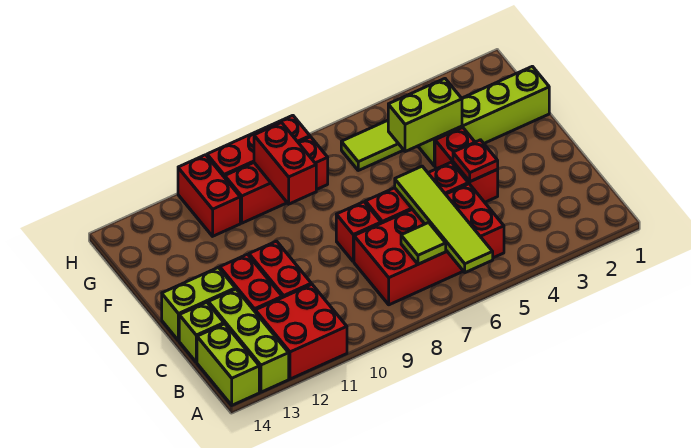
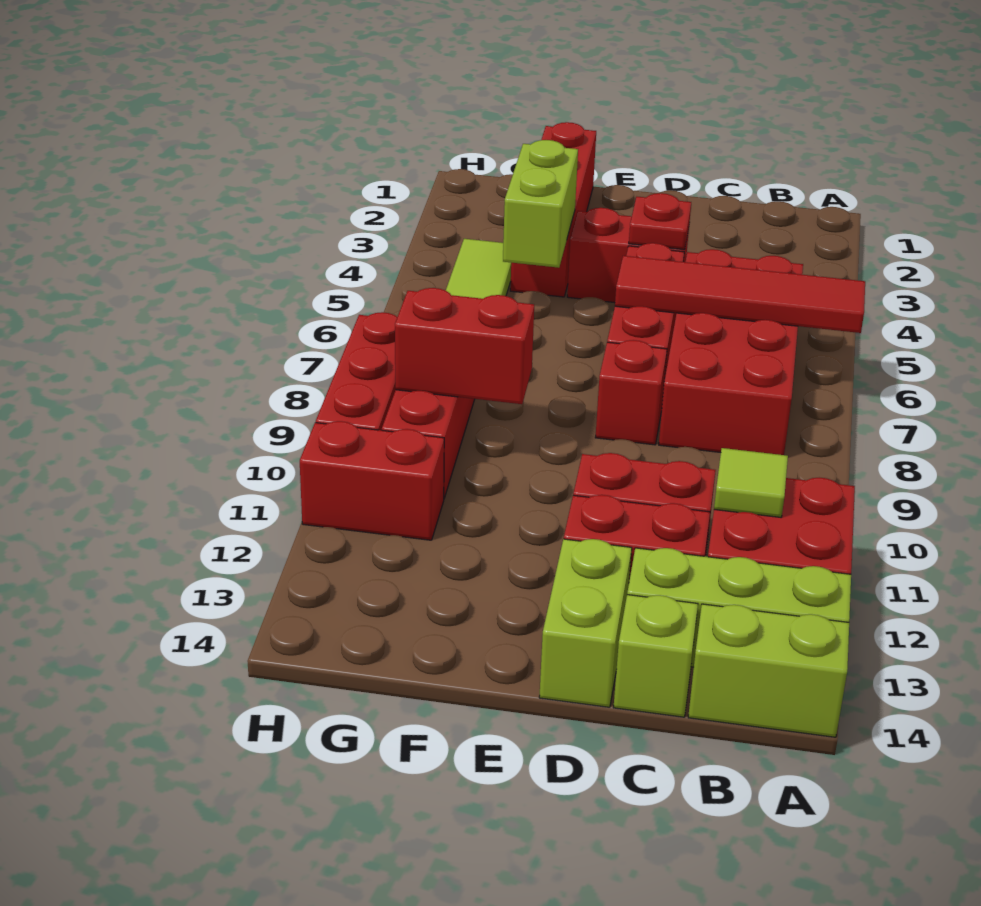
lime tile A6:D6 level 2 -> red tile A6:D6 level 2
lime tile B7 level 2 -> lime tile B11 level 2
lime brick F1:F4 level 1 -> red brick F1:F4 level 1

